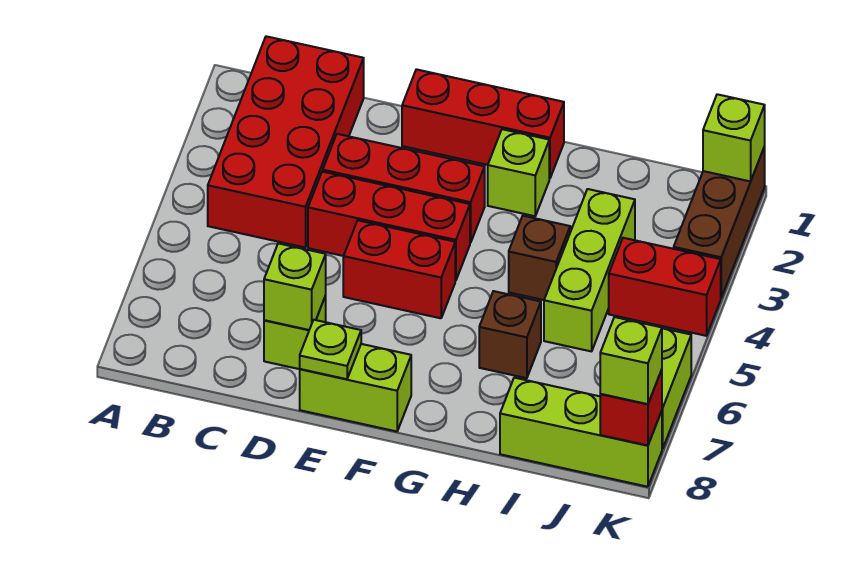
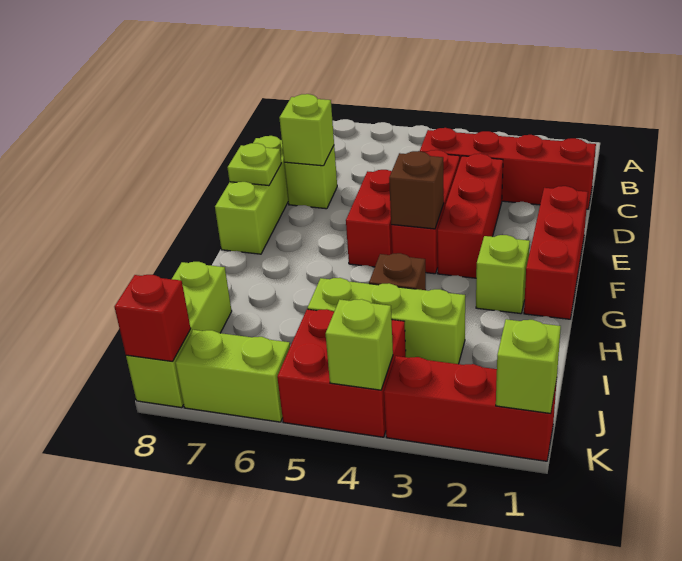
red brick B1:C4 level 1 -> red brick C1:C4 level 1
lime brick E8:F8 level 1 -> lime brick D8:F8 level 1
brown brick H6 level 1 -> brown brick F4 level 2
red brick J4:K4 level 1 -> red brick J4:K5 level 1
brown brick K1:K3 level 1 -> red brick K1:K3 level 1
lime brick K8 level 3 -> lime brick K4 level 2

